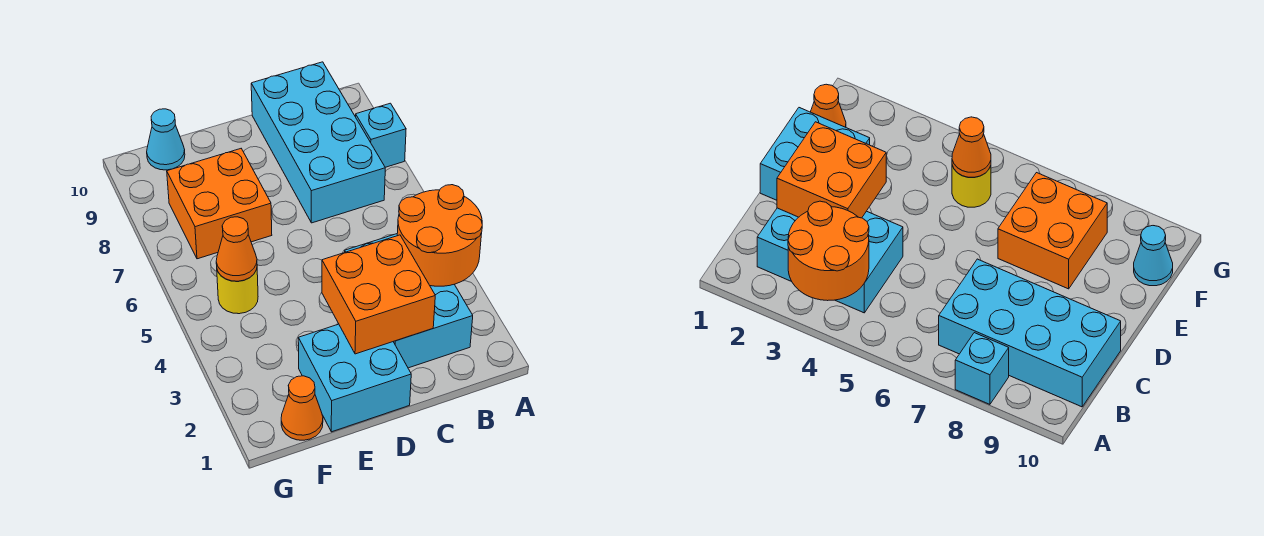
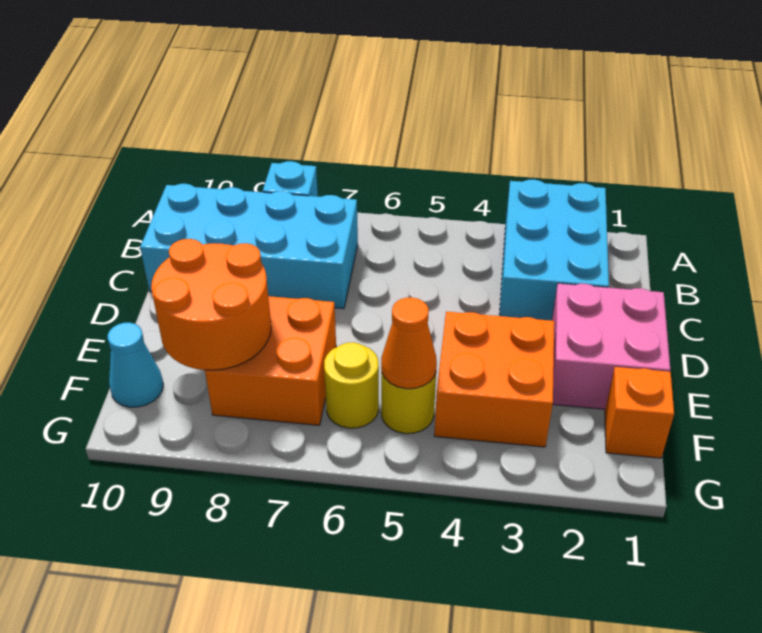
orange round brick A3:B4 level 2 -> orange round brick E8:F9 level 2
cyan brick B2:C4 level 1 -> cyan brick A2:C3 level 1
orange brick C2:D3 level 2 -> orange brick E3:F4 level 1
cyan brick D1:E2 level 1 -> pink brick D1:E2 level 1
orange cone F1 level 1 -> orange brick F1 level 1
none -> yellow round brick F6 level 1

